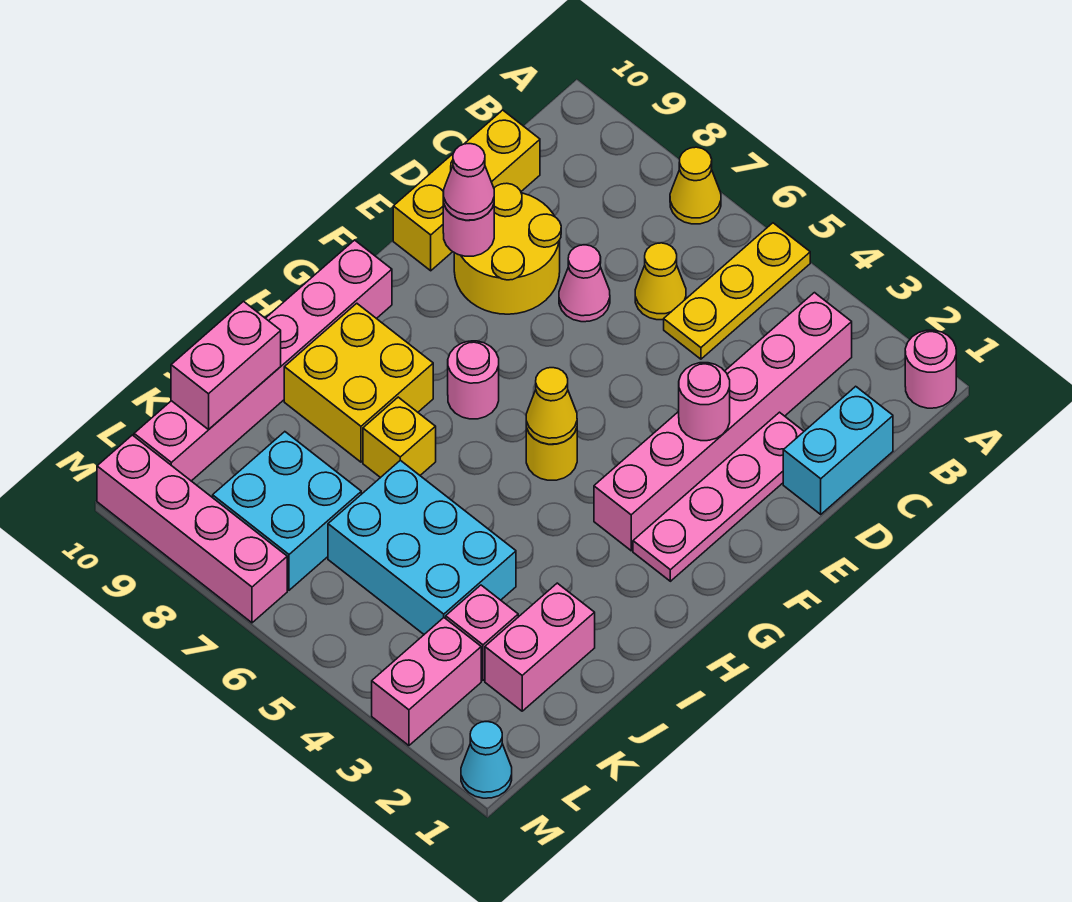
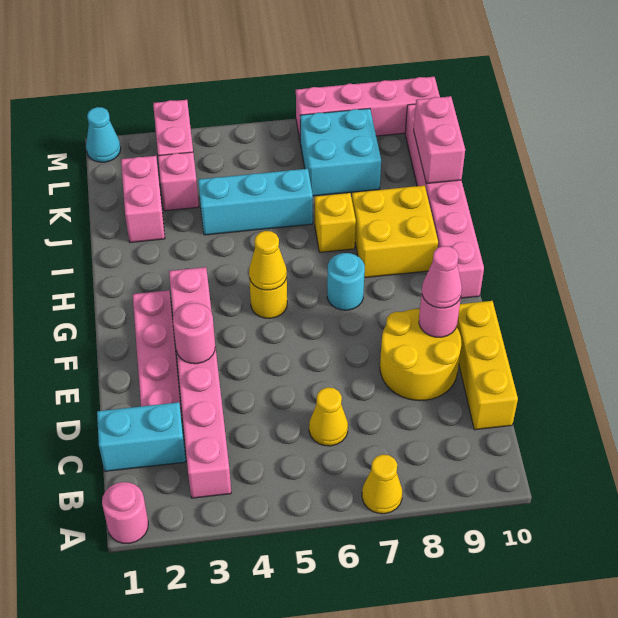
yellow plate A5:C5 level 1 -> none
cyan brick C1:D1 level 1 -> cyan brick C1:C2 level 1
pink cone D7 level 1 -> none
pink round brick G7 level 1 -> cyan round brick G7 level 1
cyan brick J4:K6 level 1 -> cyan brick J4:J6 level 1

